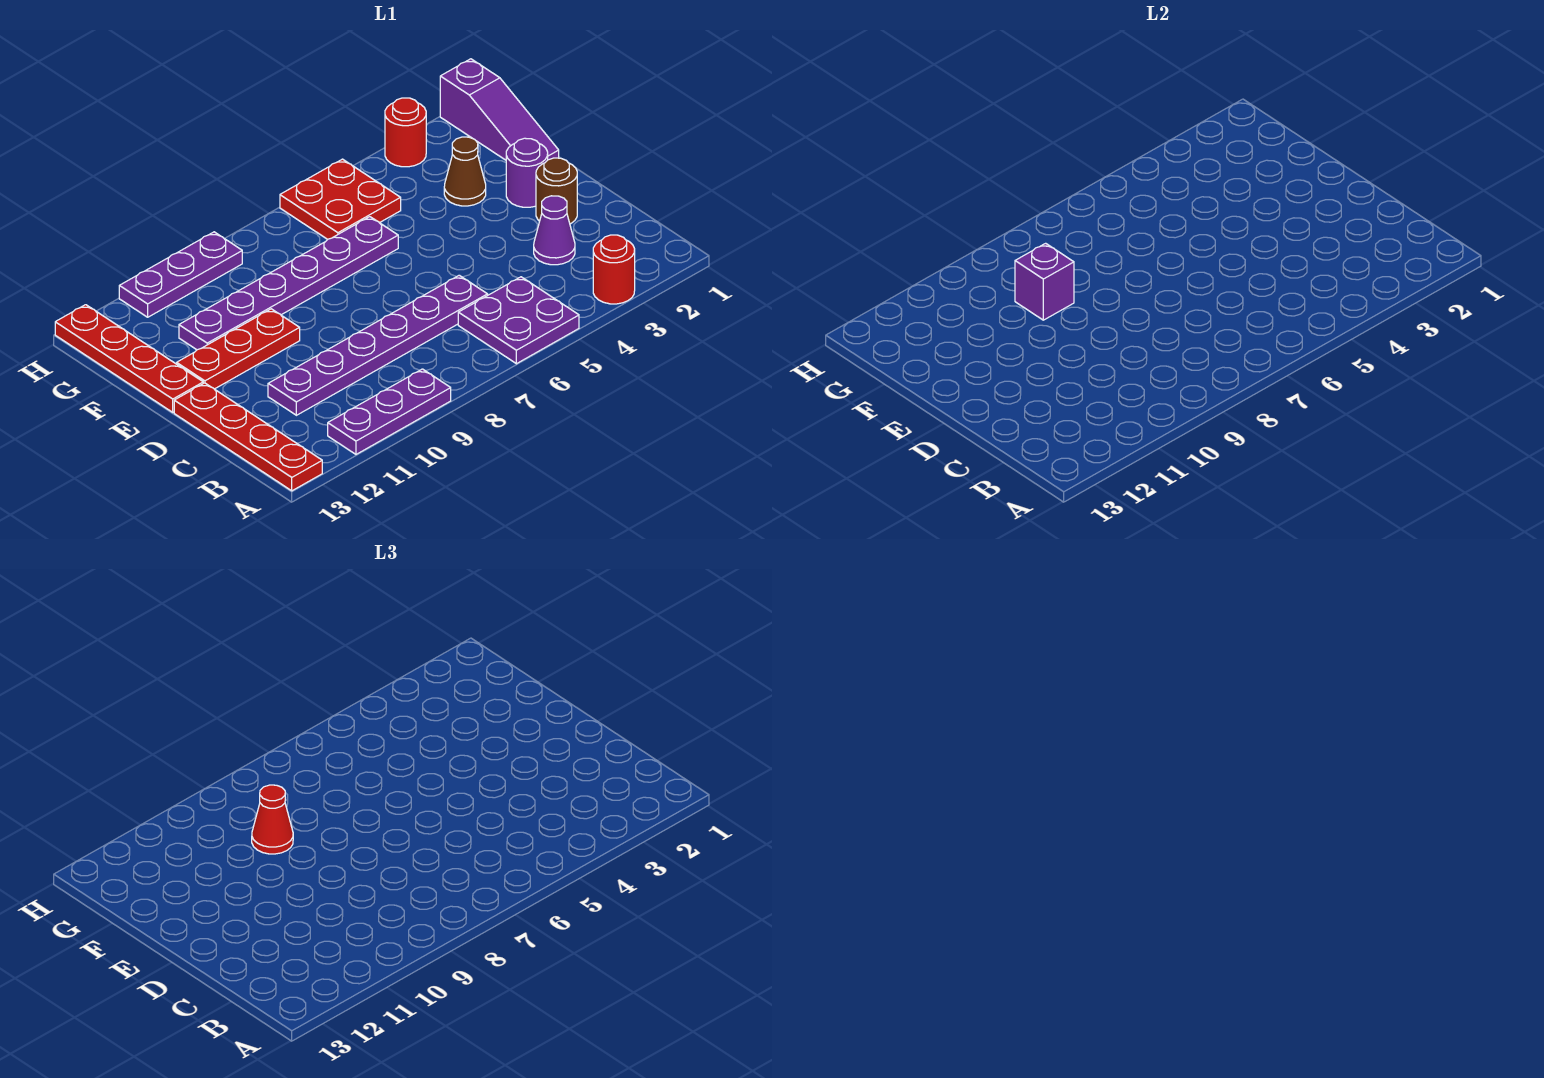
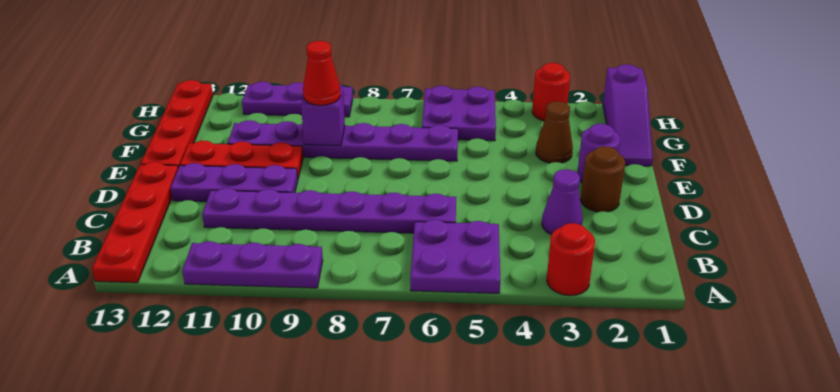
none -> purple plate D10:D12 level 1
red plate G5:H6 level 1 -> purple plate G5:H6 level 1

